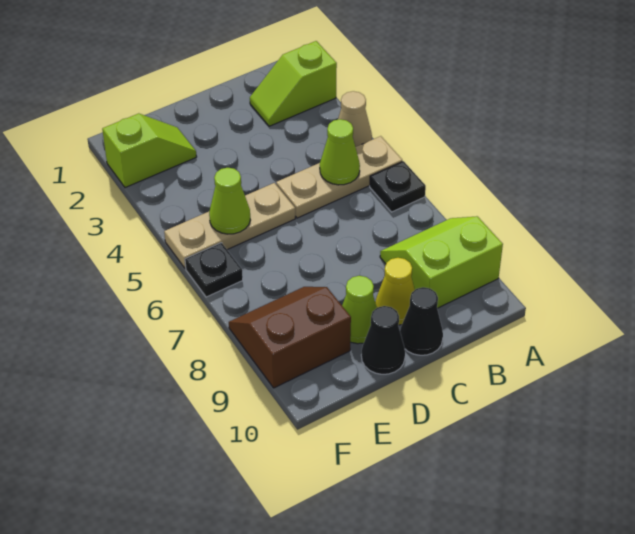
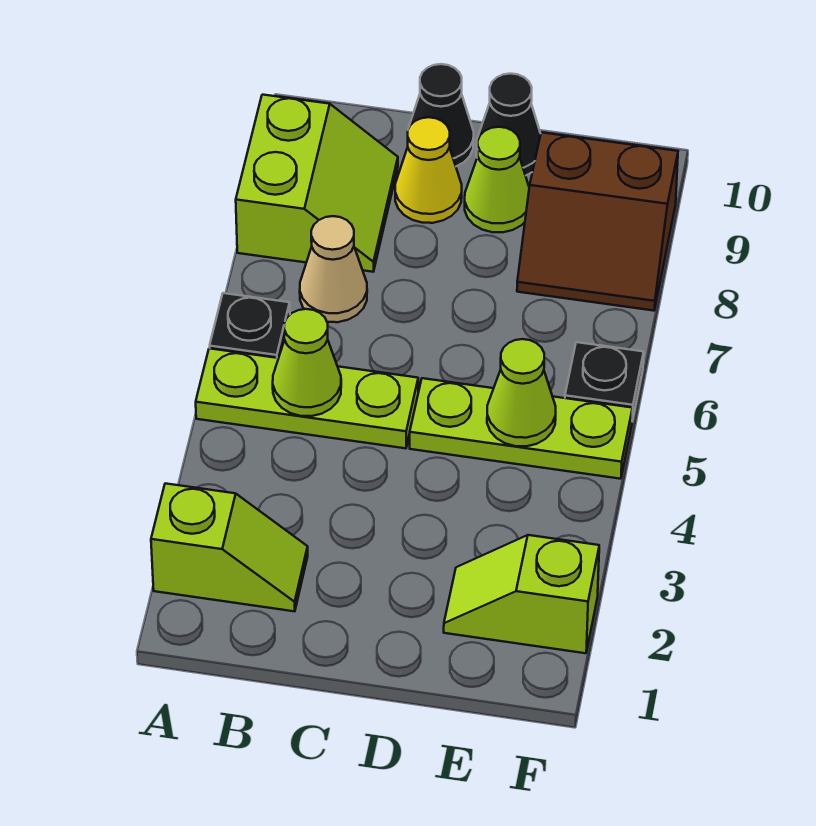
tan cone A4 level 1 -> tan cone B7 level 1
tan plate A5:C5 level 1 -> lime plate A5:C5 level 1
lime slope A8:B9 level 1 top 9 -> lime slope A8:B9 level 1 top A
tan plate D5:F5 level 1 -> lime plate D5:F5 level 1

